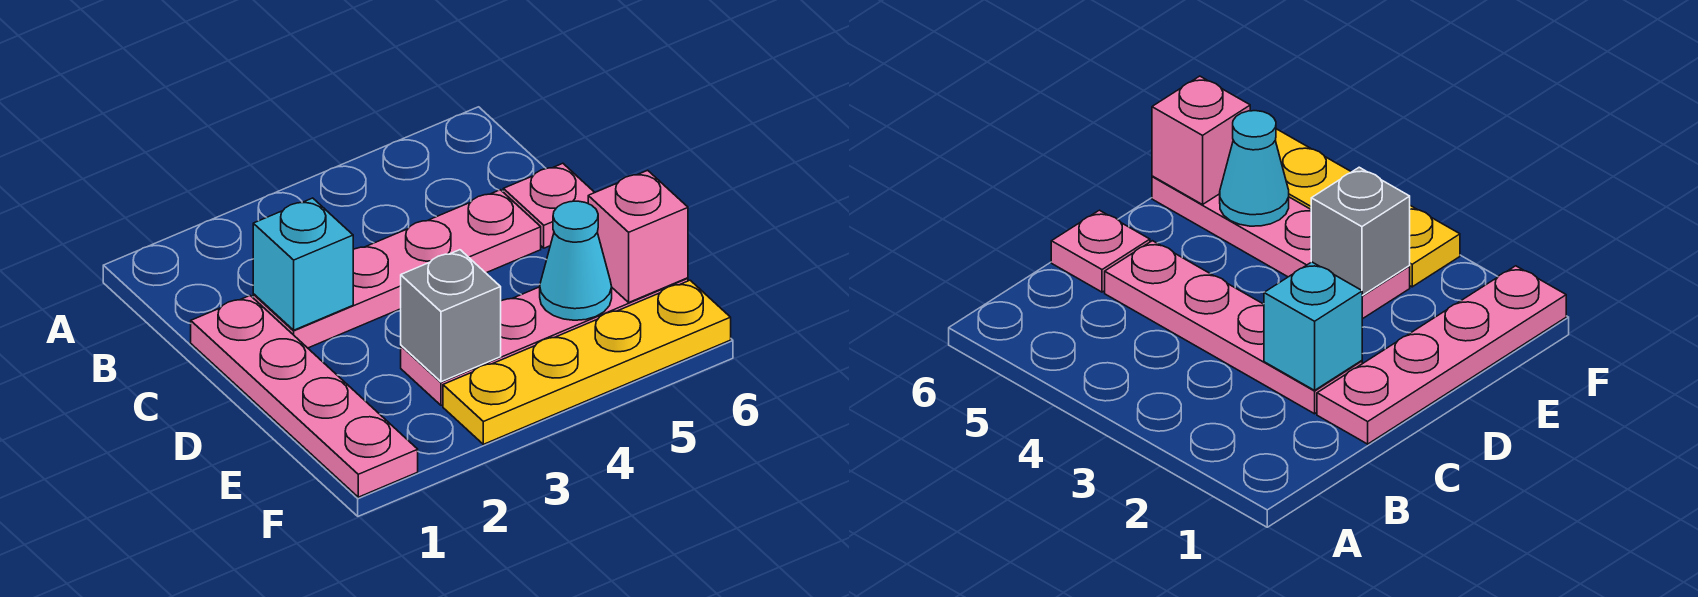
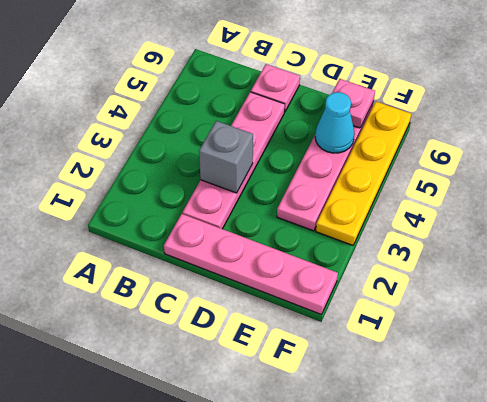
cyan brick C2 level 2 -> none
grey brick E3 level 2 -> grey brick C3 level 2
pink brick E6 level 2 -> pink plate E6 level 2

